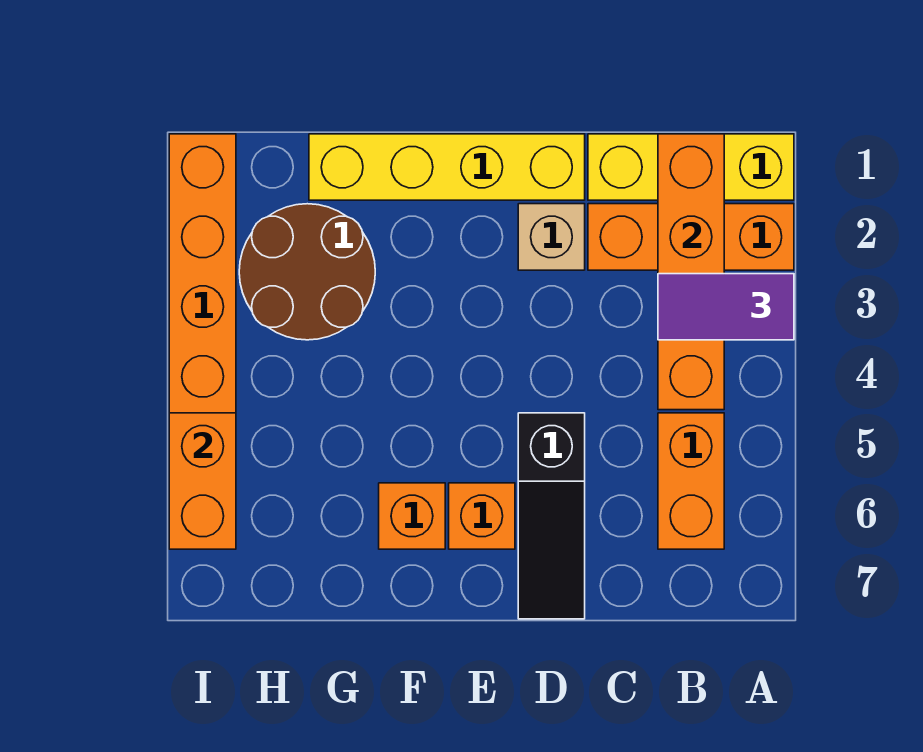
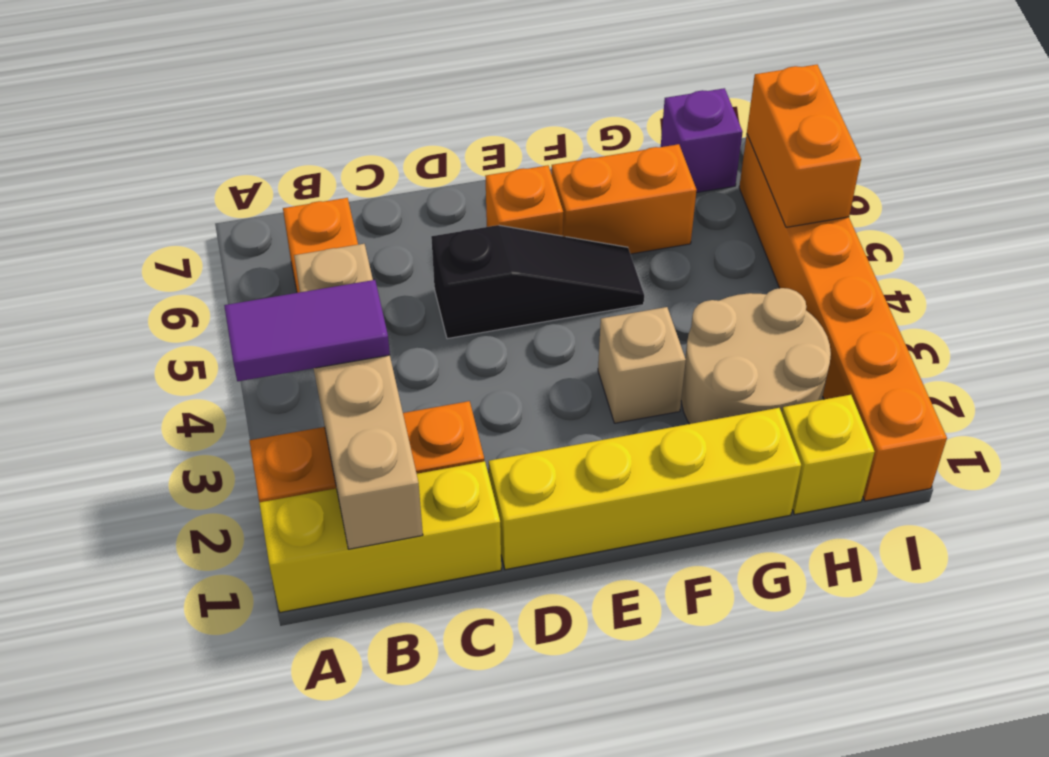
orange brick B1:B4 level 2 -> tan brick B1:B4 level 2
tan brick D2 level 1 -> tan brick F3 level 1
black slope D5:D7 level 1 top 5 -> black slope D5:F5 level 1 top D
orange brick F6 level 1 -> orange brick F6:G6 level 1
brown round brick G2:H3 level 1 -> tan round brick G2:H3 level 1
none -> yellow brick H1 level 1
none -> purple brick H7 level 1

